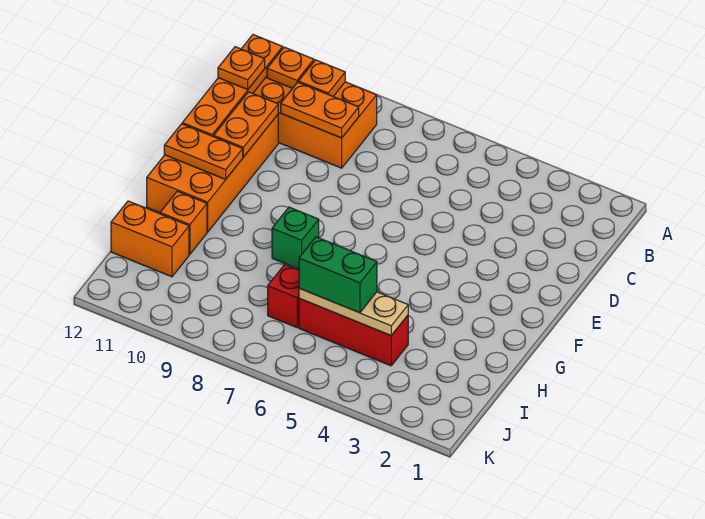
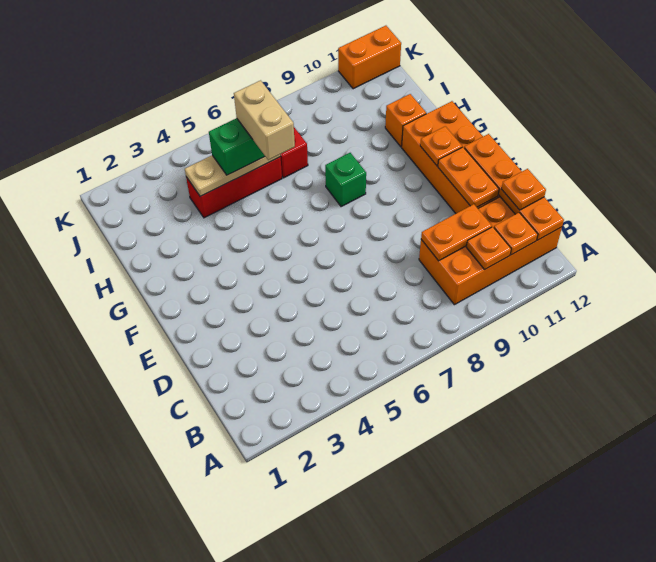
orange plate F11:F12 level 2 -> orange plate F11 level 2
none -> tan brick H6:I6 level 4
orange brick I11:I12 level 1 -> orange brick K11:K12 level 1

